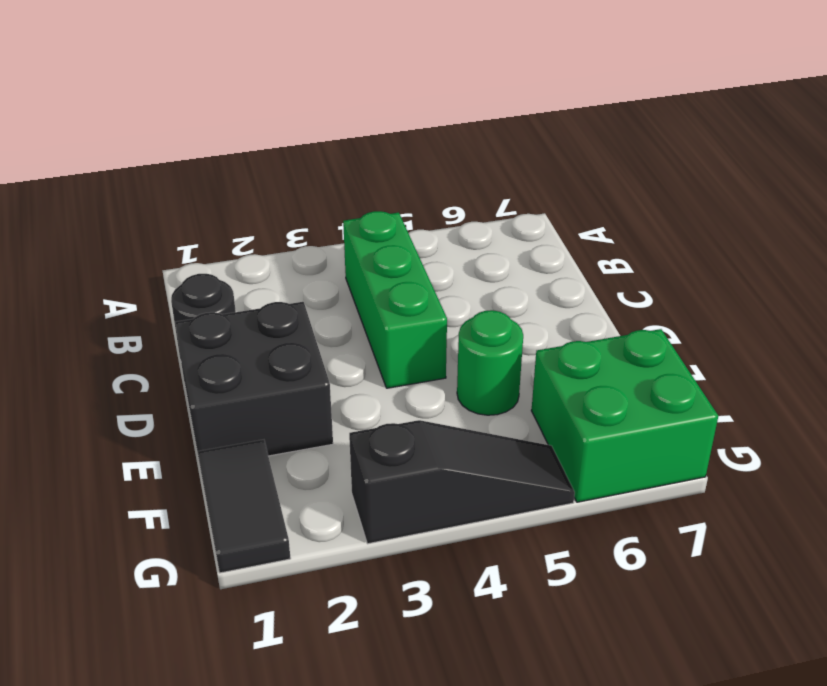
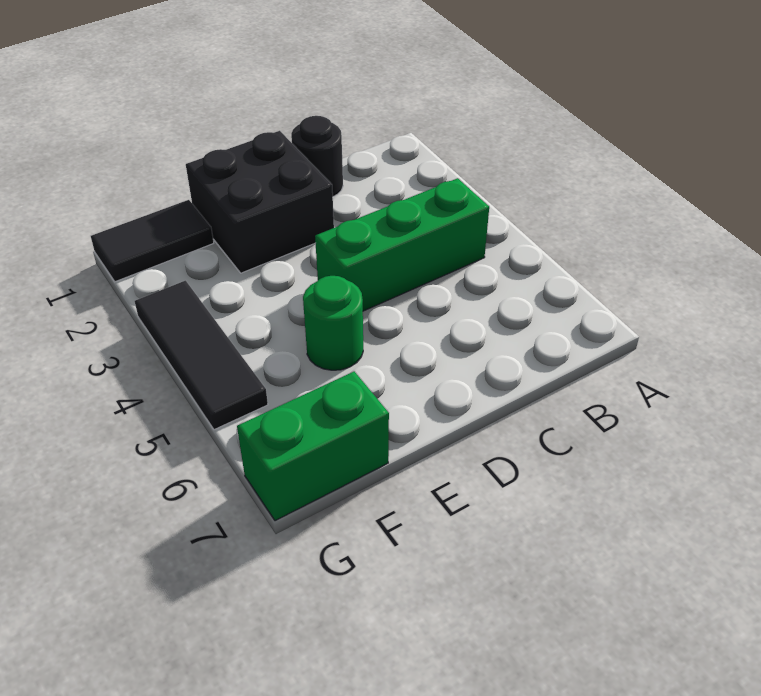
green brick F6:G7 level 1 -> green brick F7:G7 level 1
black slope G3:G5 level 1 top 3 -> black tile G3:G5 level 1

